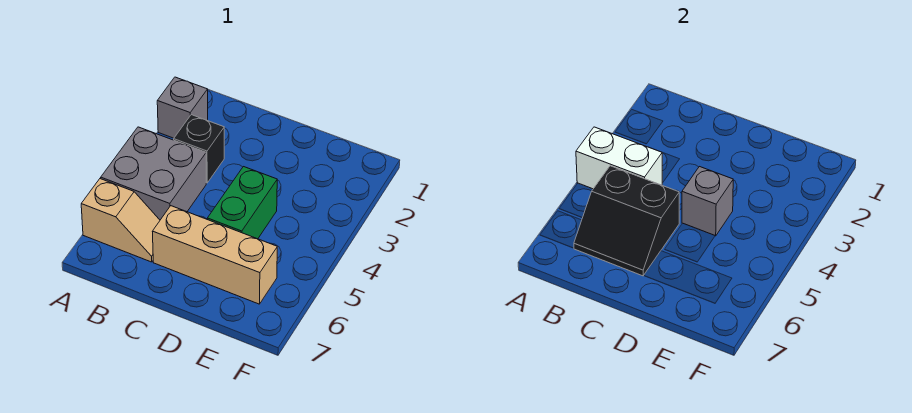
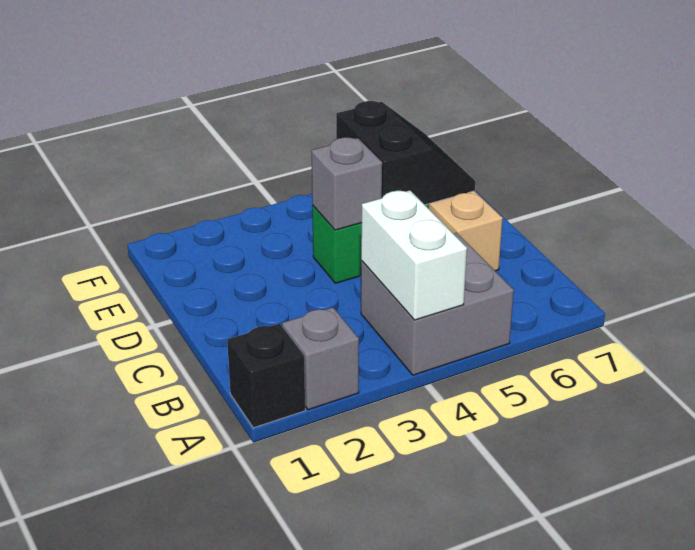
tan slope A6:B6 level 1 top A -> none
black brick B3 level 1 -> black brick A1 level 1
black slope B5:C6 level 2 top 5 -> black slope D5:E6 level 2 top 5

